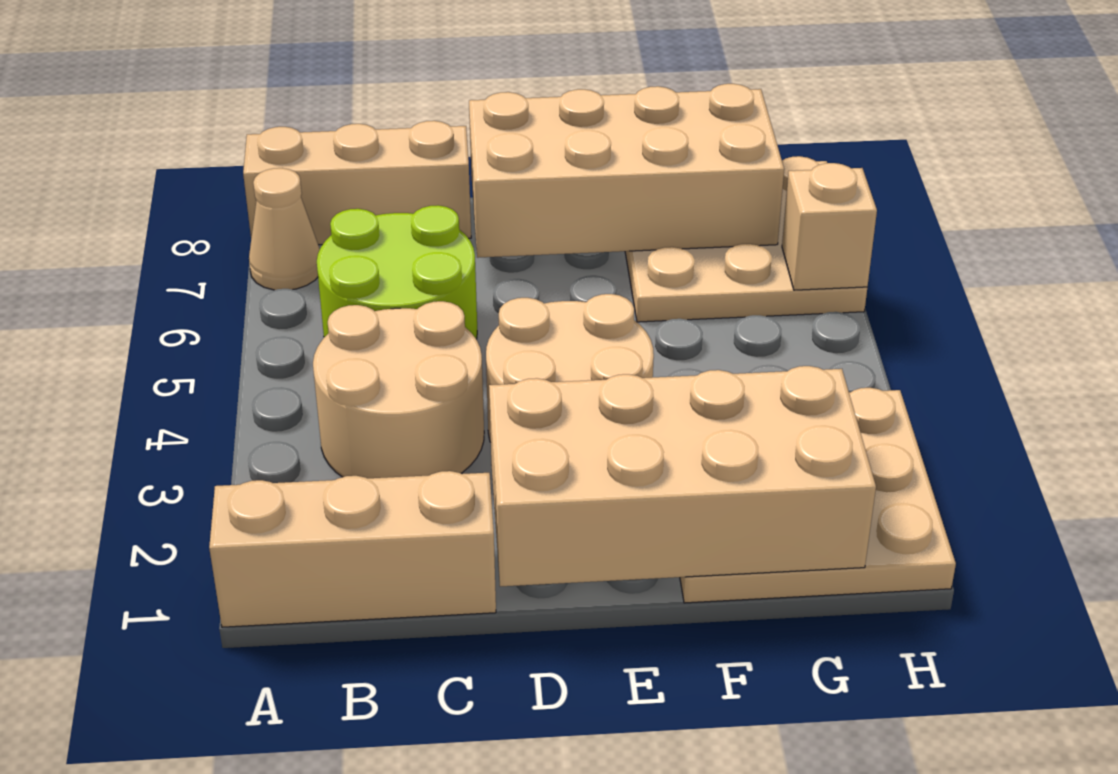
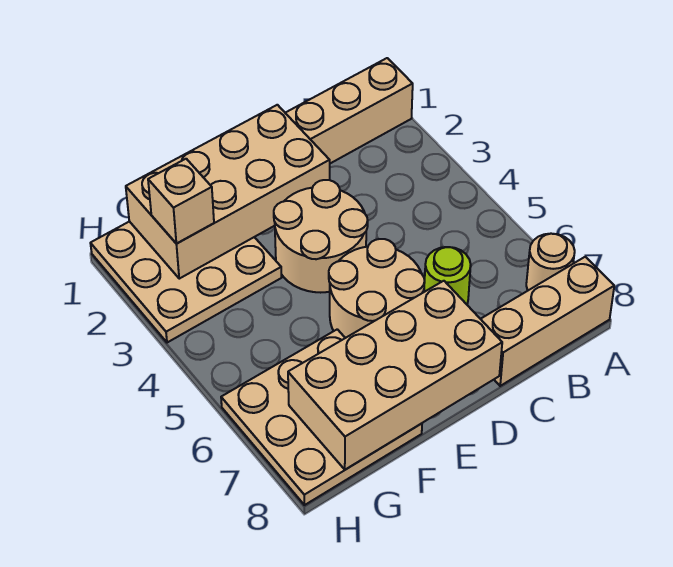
tan cone A7 level 1 -> tan round brick A7 level 1
tan round brick B3:C4 level 1 -> tan round brick D5:E6 level 1
lime round brick B5:C6 level 1 -> lime round brick C6 level 1
tan brick H6 level 2 -> tan brick G2 level 3

